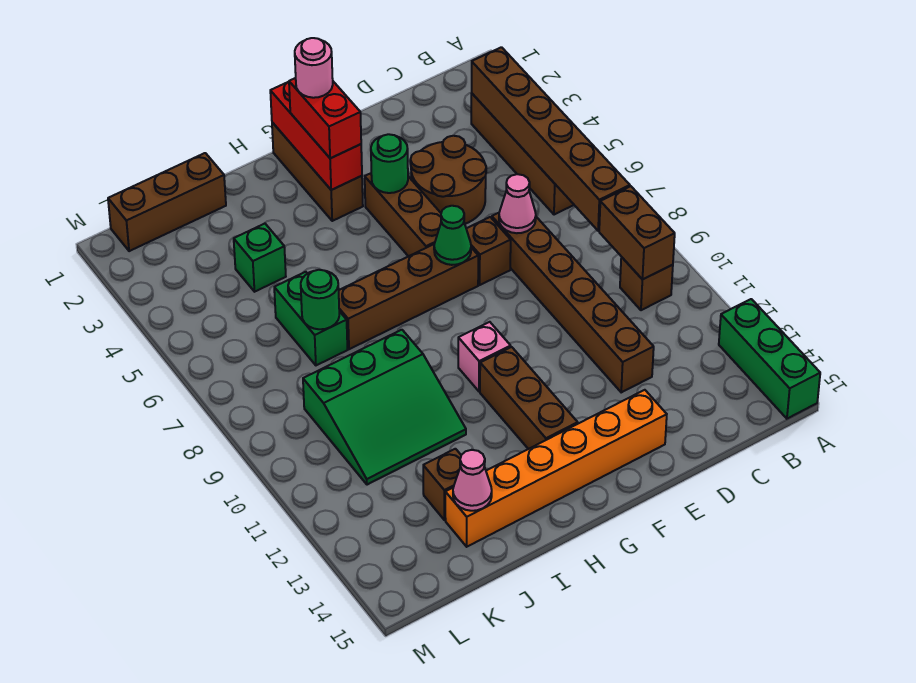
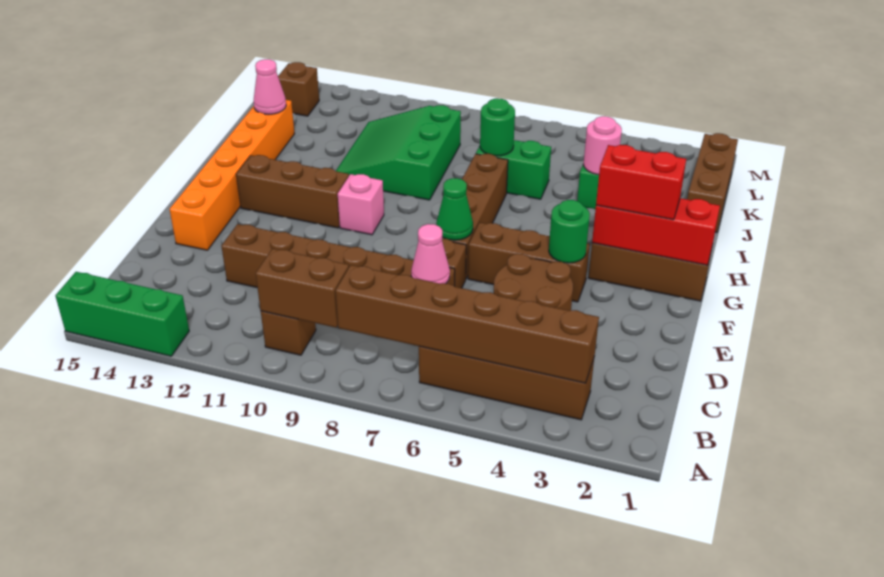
pink round brick G2 level 4 -> pink round brick J4 level 2
brown brick J13 level 1 -> brown brick L14 level 1

